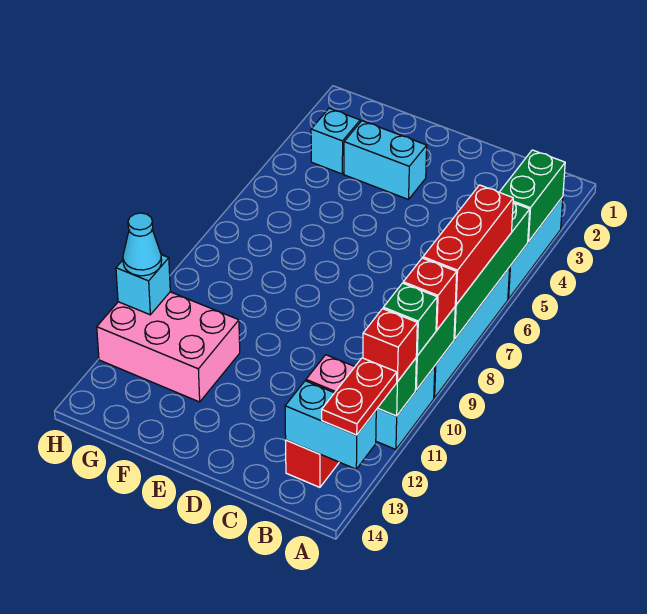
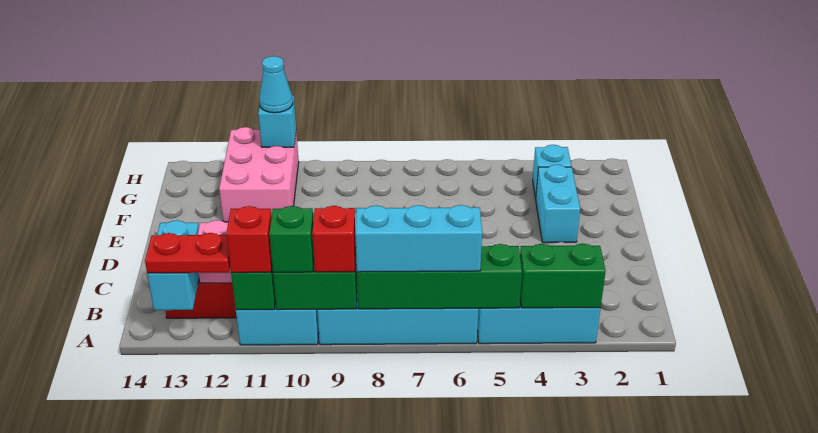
red brick A6:A8 level 3 -> cyan brick A6:A8 level 3

